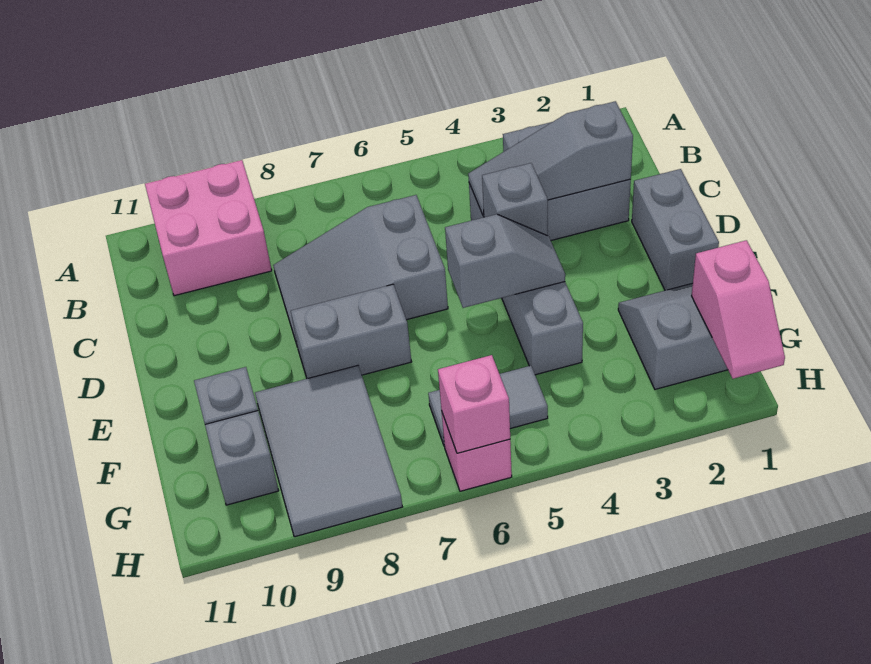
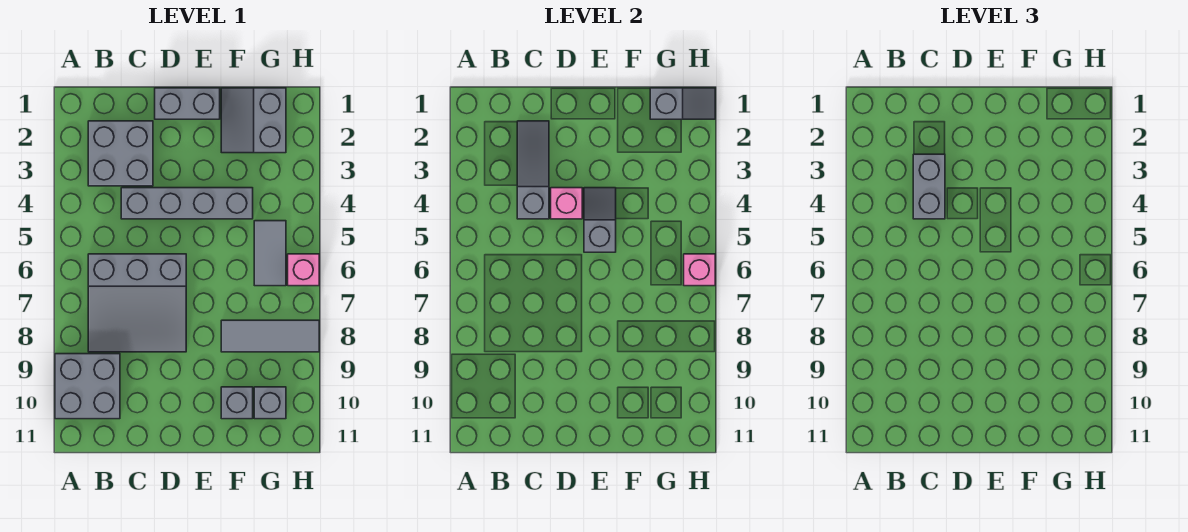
pink brick A9:B10 level 1 -> grey brick A9:B10 level 1
grey slope C2:C4 level 2 top 2 -> grey slope C2:C4 level 2 top 4
grey slope C6:D8 level 1 top 6 -> grey slope B6:D8 level 1 top 6
grey brick D4 level 2 -> pink brick D4 level 2
grey brick E7:E8 level 1 -> grey brick C3:C4 level 3
grey tile F8:H9 level 1 -> grey tile F8:H8 level 1
pink slope G1:H1 level 2 top G -> grey slope G1:H1 level 2 top G

